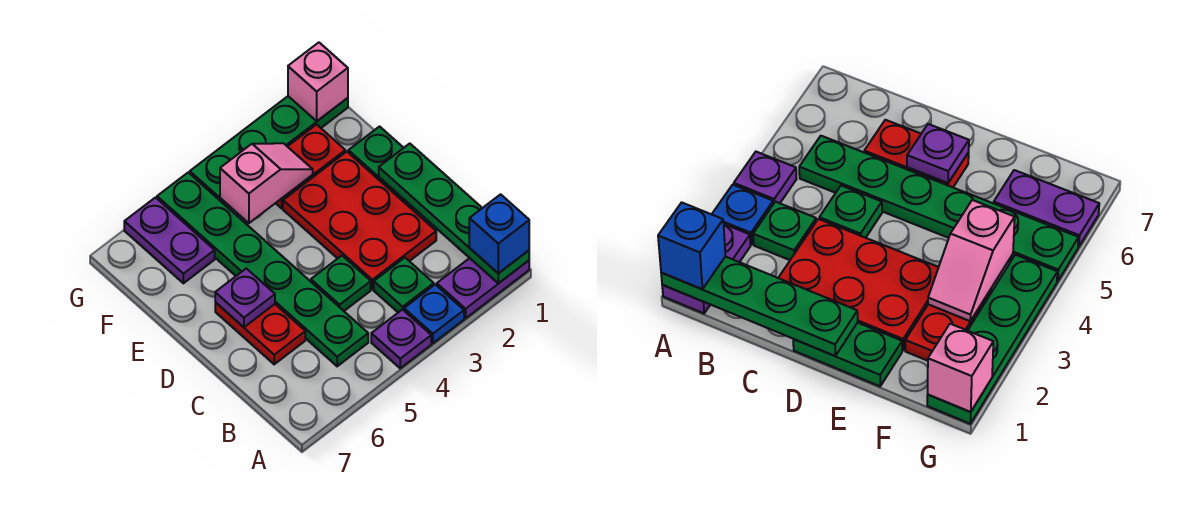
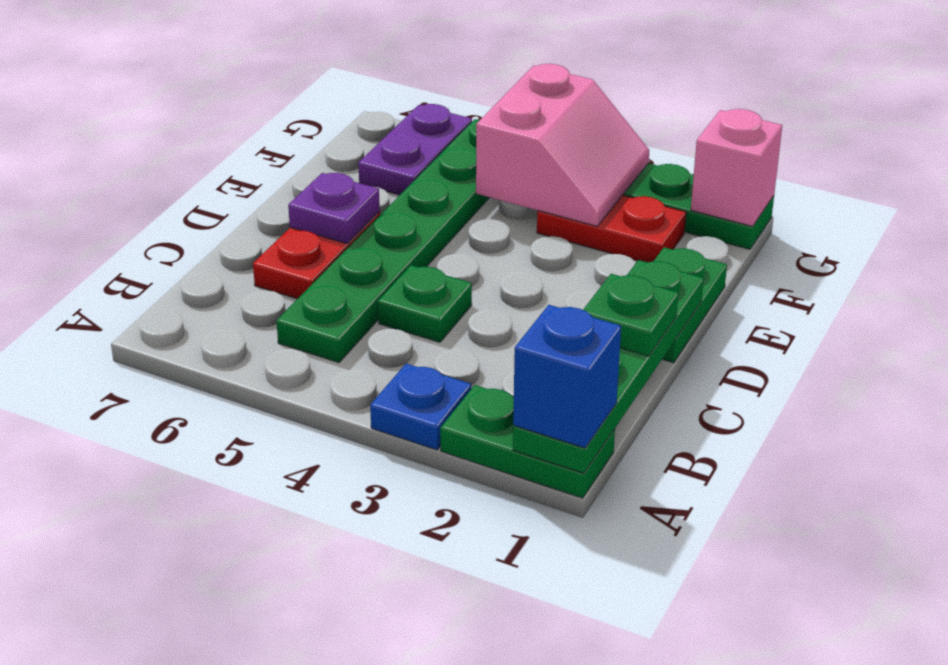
purple plate A1:A2 level 1 -> green plate A1:A2 level 1
purple plate A4 level 1 -> none
green plate B3 level 1 -> green plate C1 level 3
red plate C2:E3 level 1 -> none
pink slope F3:F4 level 2 top 4 -> pink slope F3:G4 level 2 top 4

